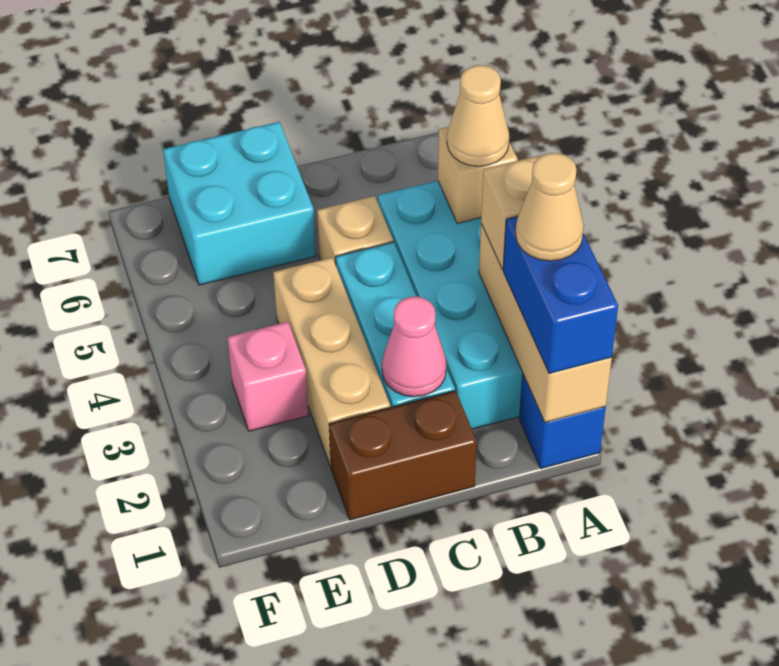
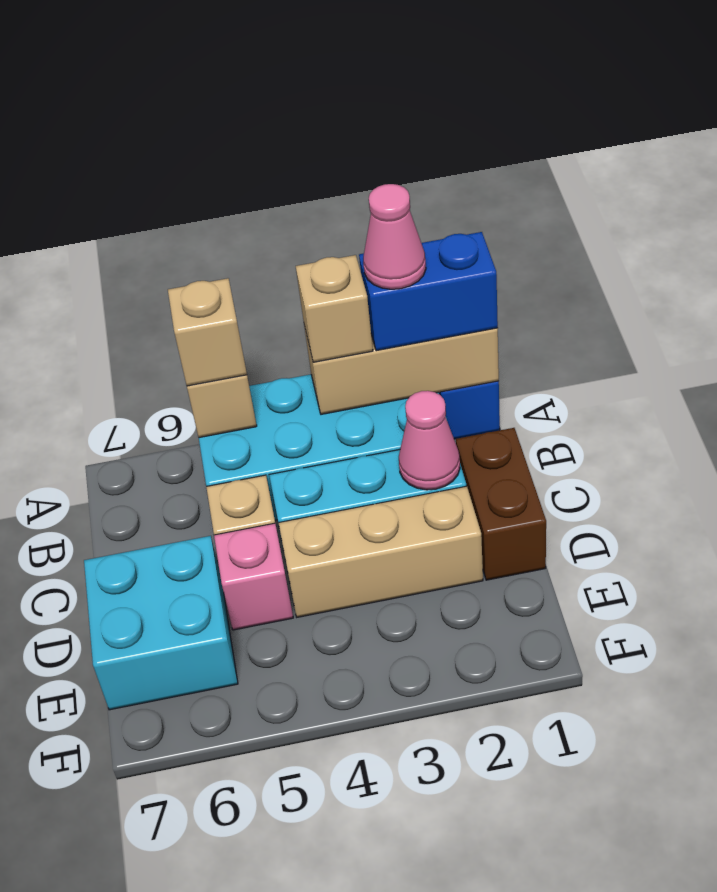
tan cone A2 level 4 -> pink cone A2 level 4
tan cone A5 level 3 -> tan brick A5 level 3
pink brick E3 level 1 -> pink brick D5 level 1

